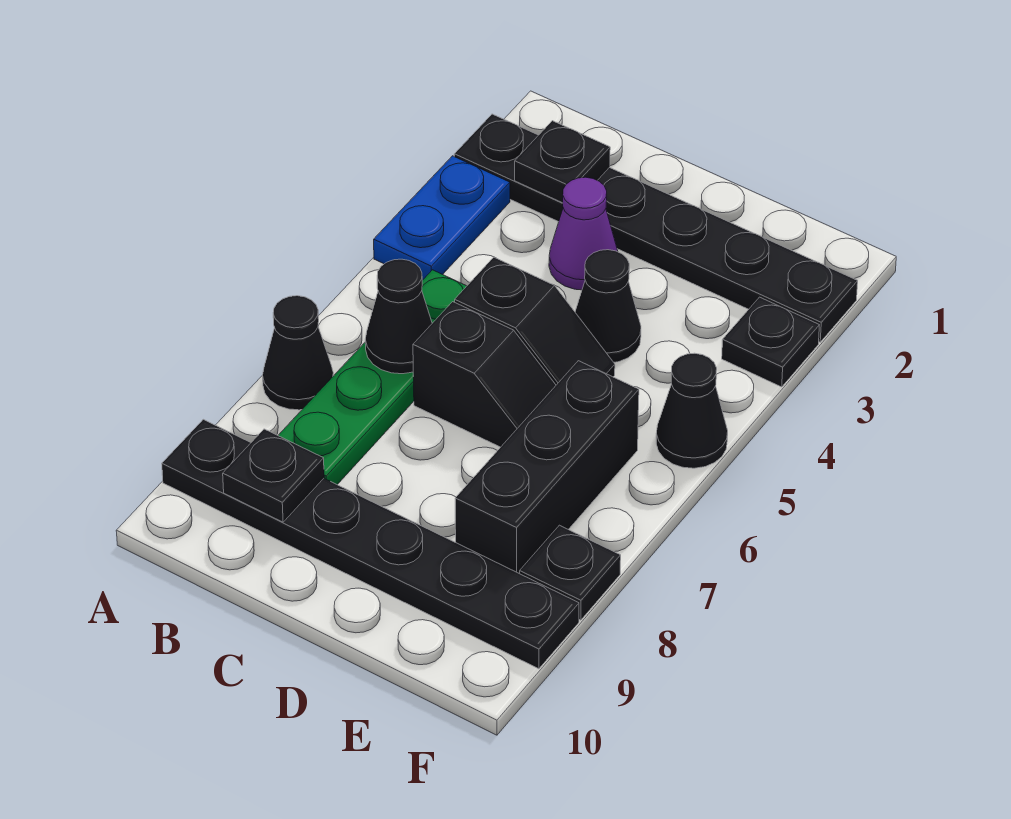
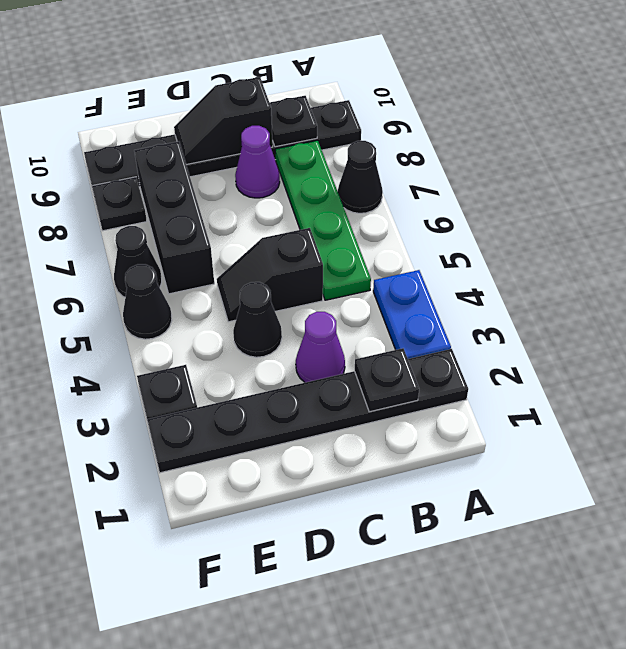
black cone B6 level 2 -> black cone F6 level 1
black slope C6:D6 level 1 top C -> black slope C9:D9 level 2 top C
none -> purple cone C8 level 1

